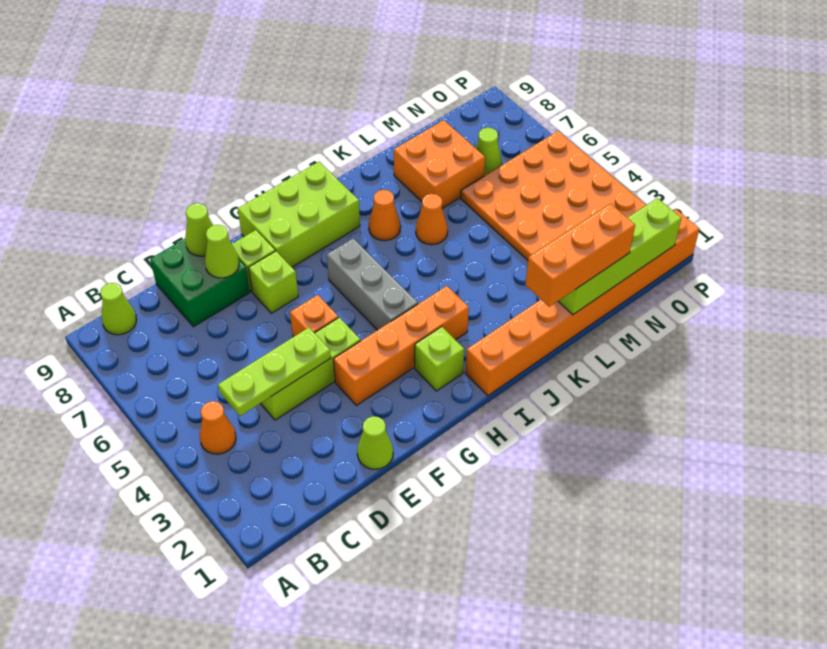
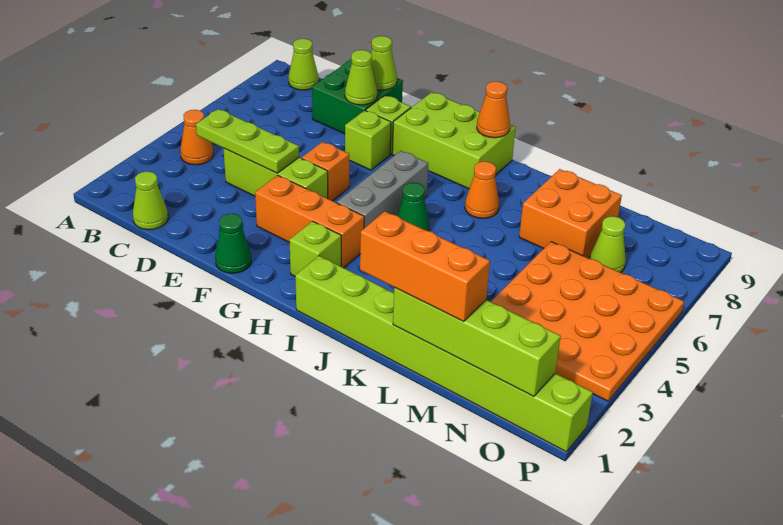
lime cone E1 level 1 -> lime cone C1 level 1
none -> green cone F1 level 1
orange brick F3:I3 level 1 -> orange brick F3:H3 level 1
orange brick I1:P1 level 1 -> lime brick I1:P1 level 1
none -> green cone I5 level 1
orange cone K6 level 1 -> orange cone I9 level 2

